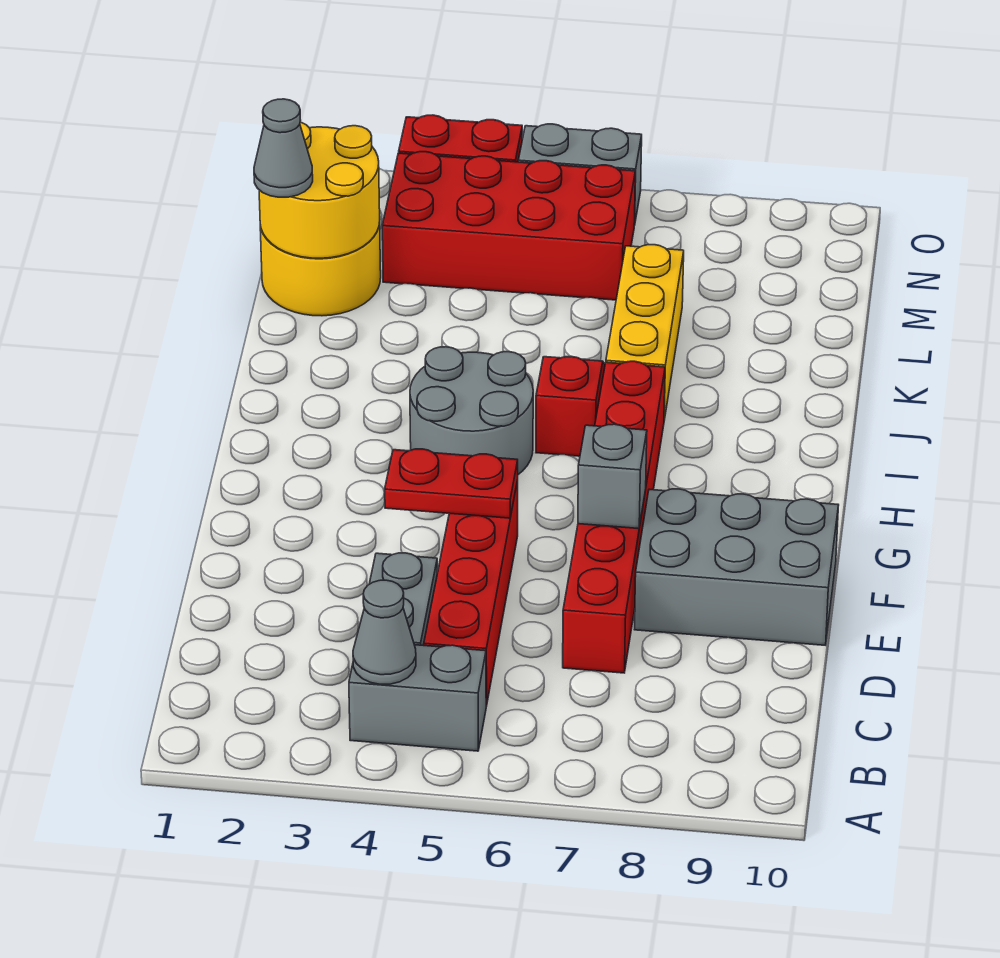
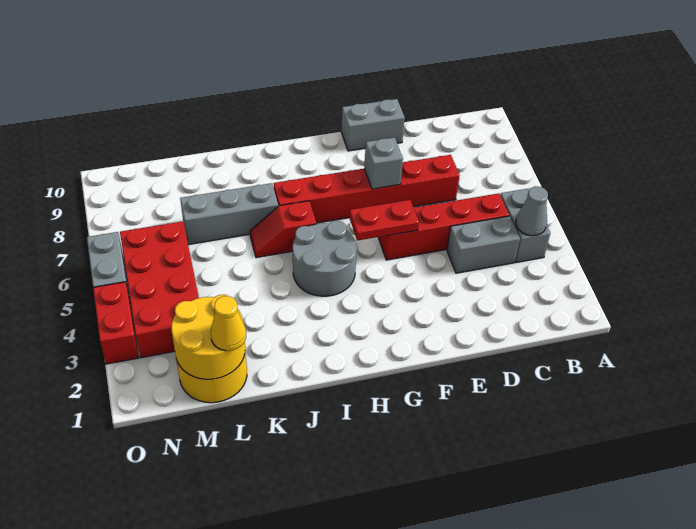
grey brick E8:F10 level 1 -> grey brick E10:F10 level 1
red plate F4:F5 level 2 -> red plate F5:G5 level 2
yellow brick J7:L7 level 1 -> grey brick J7:L7 level 1
grey cone L1 level 3 -> yellow cone L1 level 3

